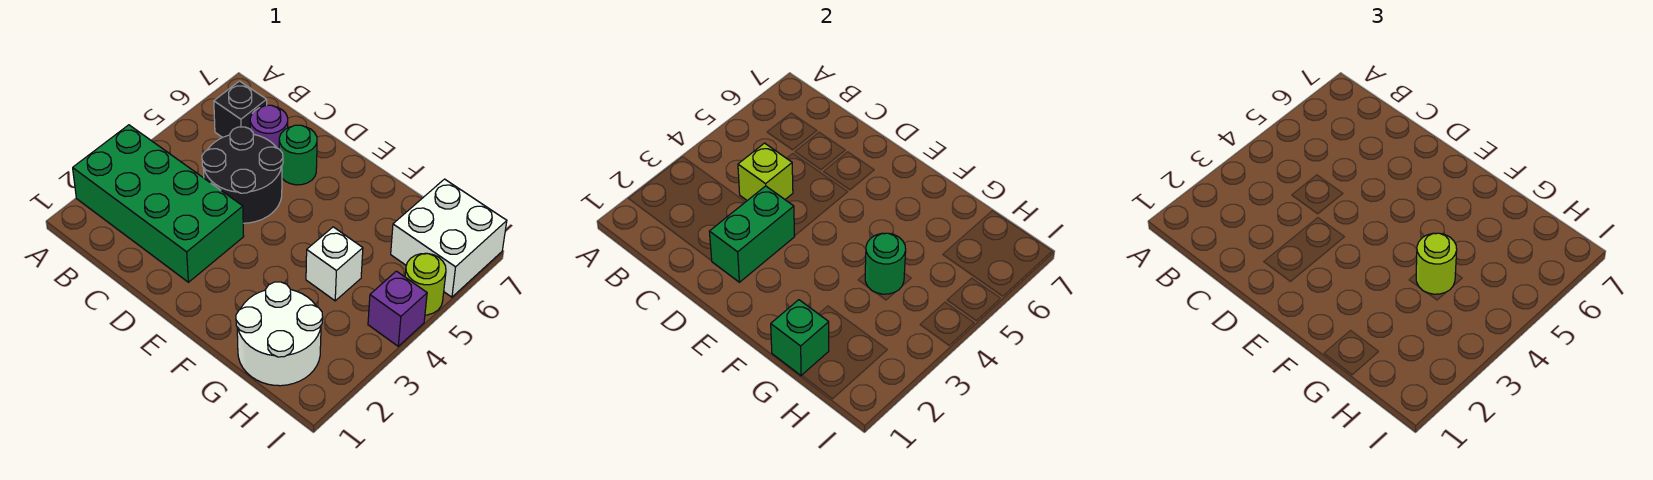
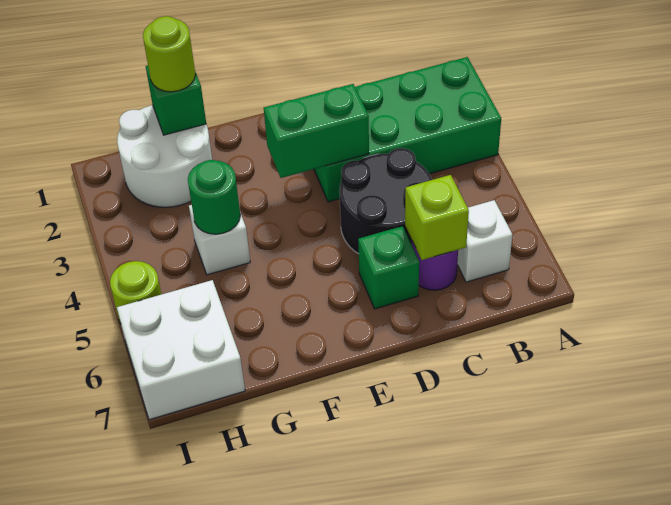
black brick B6 level 1 -> white brick B6 level 1
lime brick C4 level 2 -> lime brick C6 level 2
green brick D2:D3 level 2 -> green brick D3:E3 level 2
green round brick D6 level 1 -> green brick D6 level 1
lime round brick G4 level 3 -> lime round brick G1 level 3
purple brick I4 level 1 -> none

